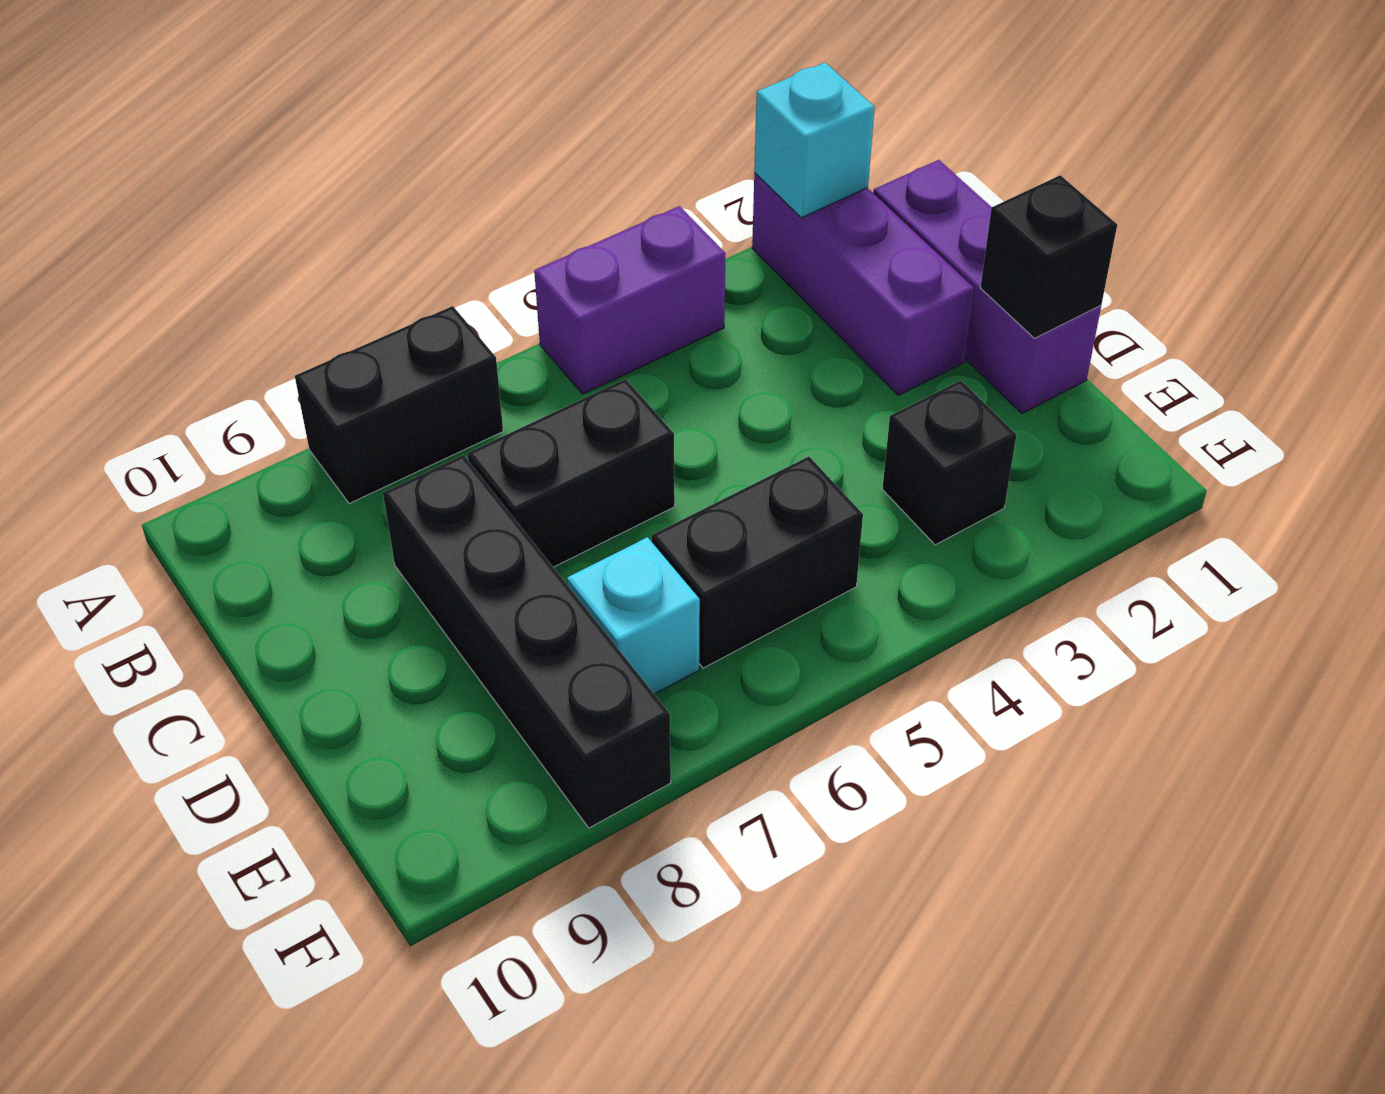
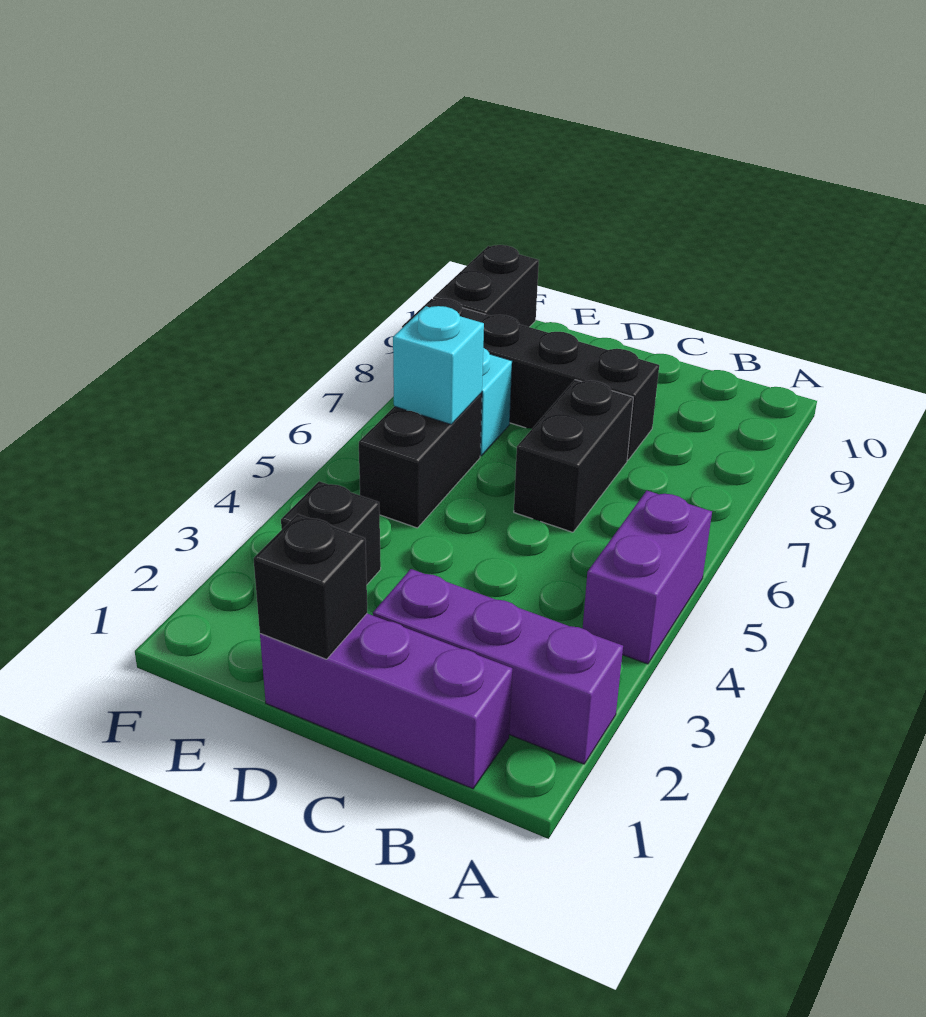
cyan brick A2 level 2 -> cyan brick E6 level 2
black brick A7:A8 level 1 -> black brick F9:F10 level 1

